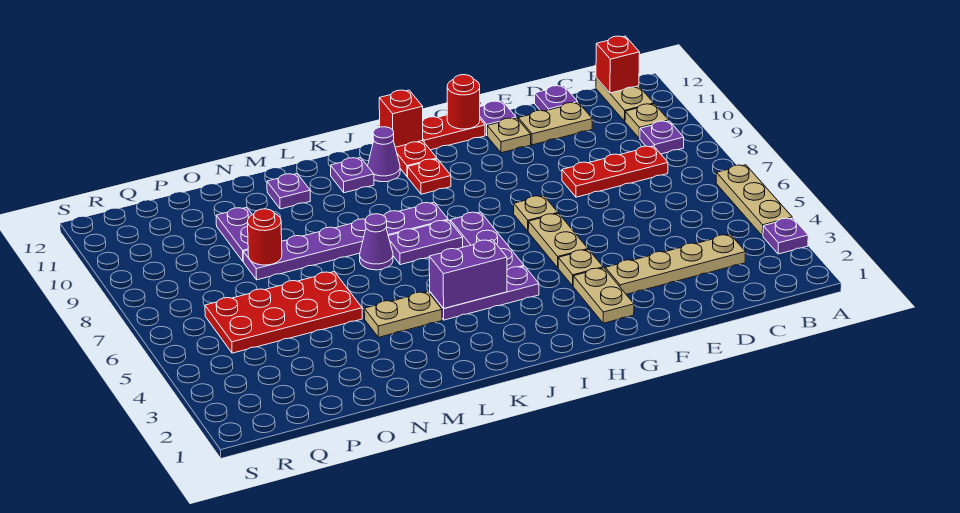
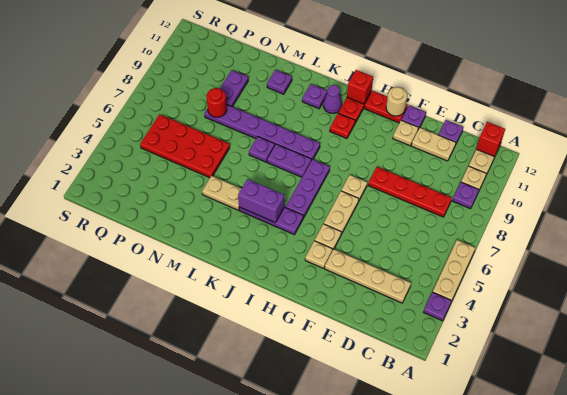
red plate C8:E8 level 1 -> red plate C8:F8 level 1
tan plate G2:G3 level 1 -> tan plate G3 level 1
red round brick G12 level 2 -> tan round brick G12 level 2
purple cone L7 level 1 -> purple plate L7 level 1

